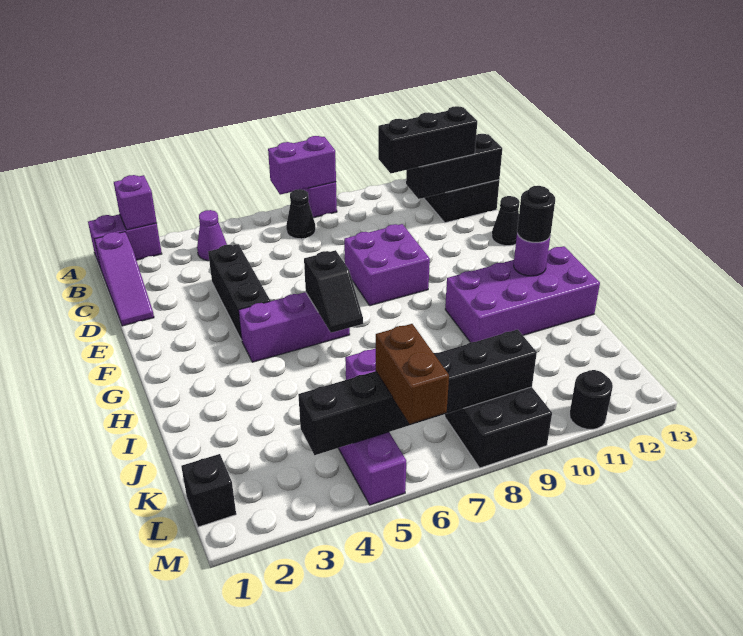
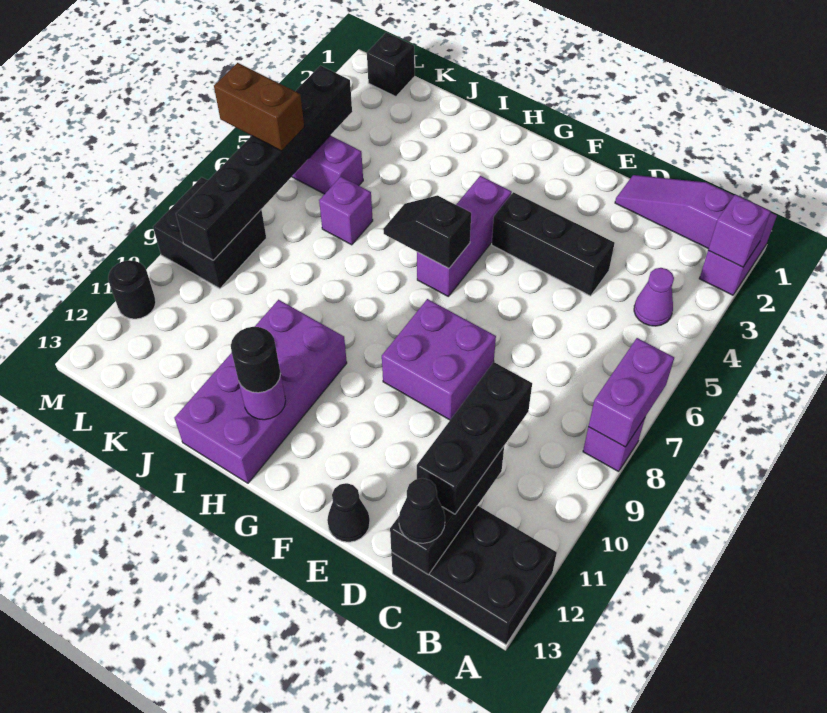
black cone B7 level 1 -> black cone C13 level 3

